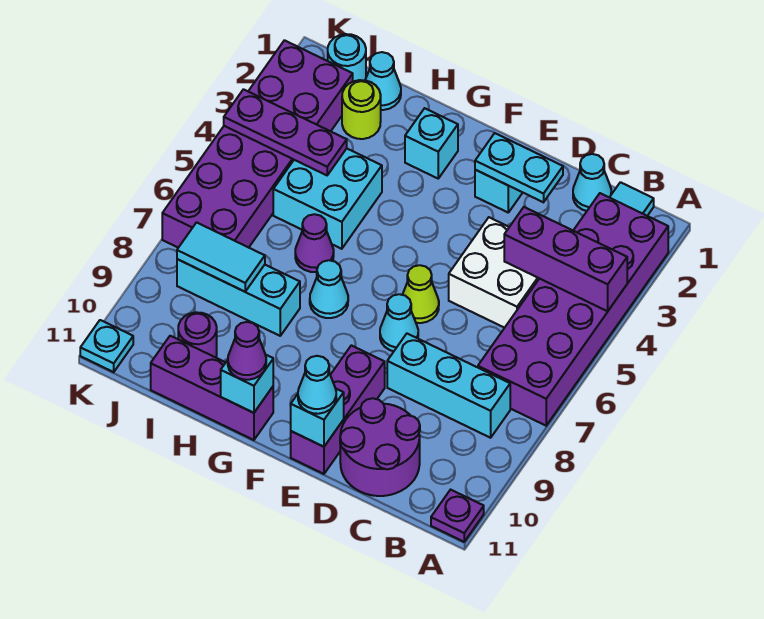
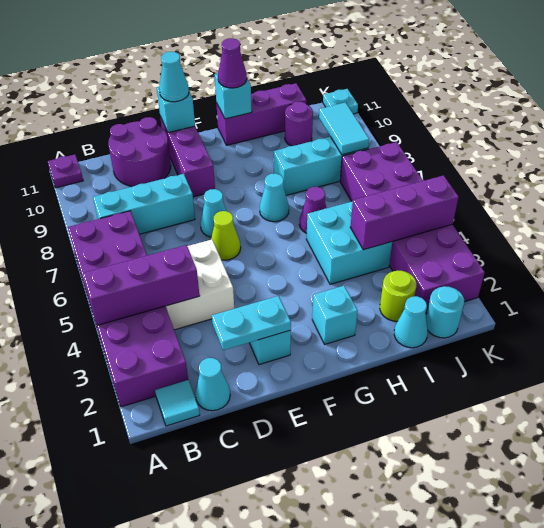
purple plate I4:K4 level 2 -> purple brick I4:K4 level 2
cyan tile I8:J8 level 2 -> cyan tile J8:J9 level 2

